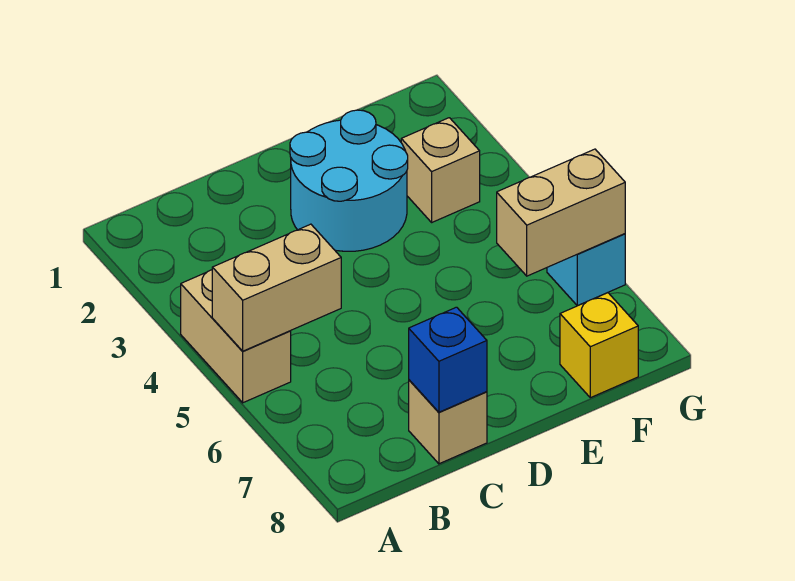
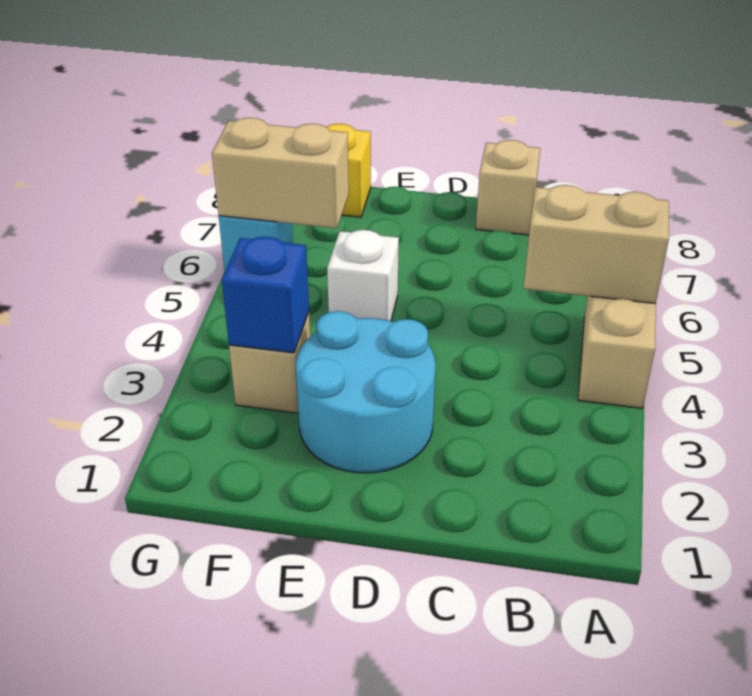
blue brick C8 level 2 -> blue brick F3 level 2
none -> white brick E5 level 1

